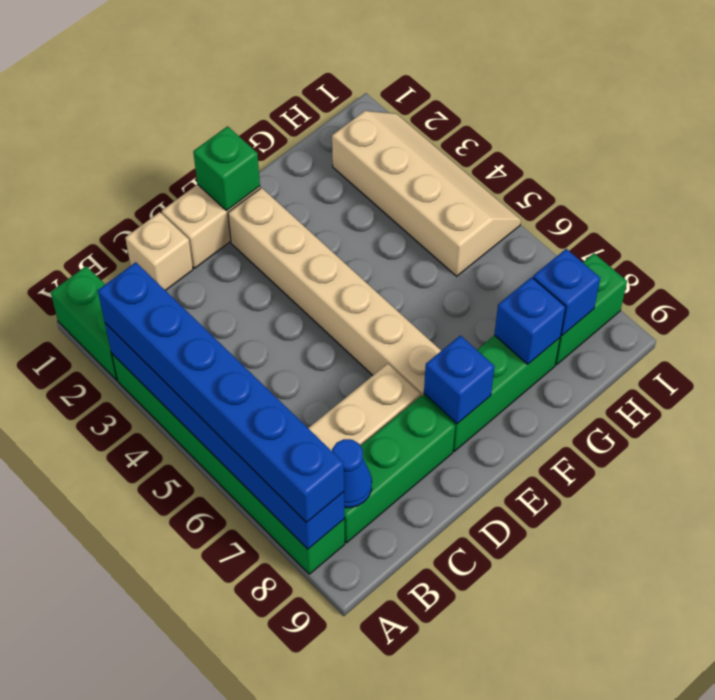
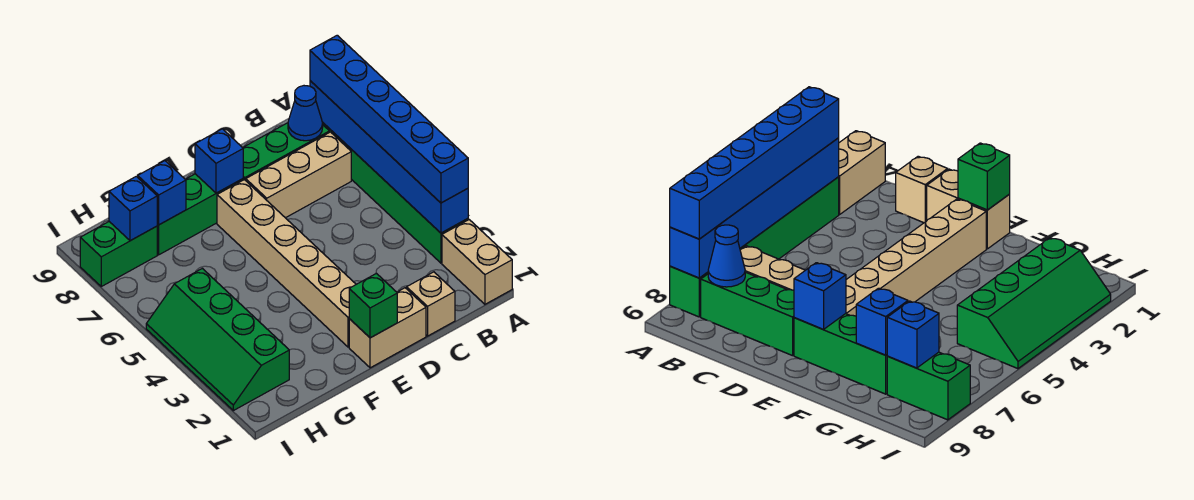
green brick A1:A2 level 1 -> tan brick A1:A2 level 1
tan slope H2:I5 level 1 top H -> green slope H2:I5 level 1 top H

